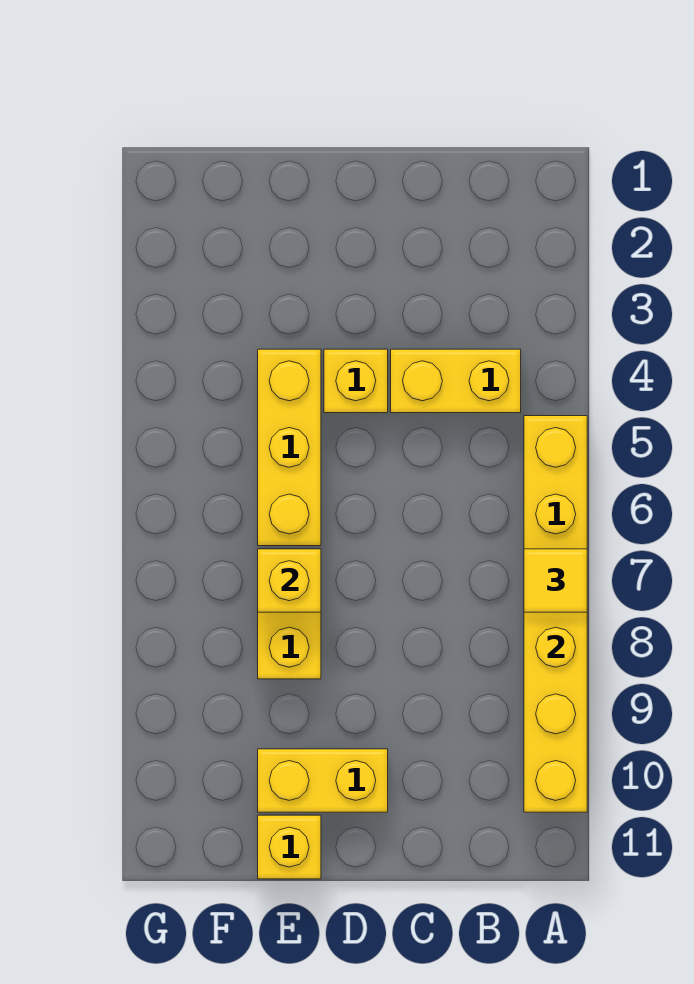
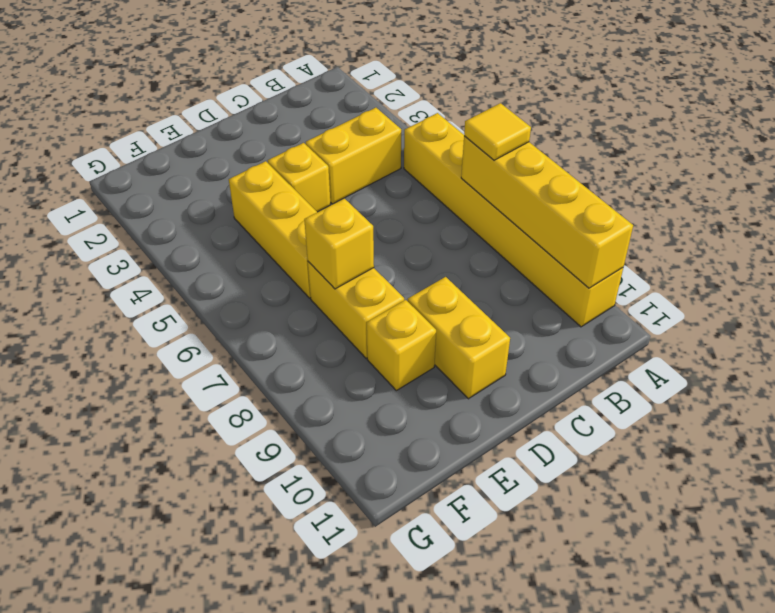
yellow brick D10:E10 level 1 -> yellow brick D9:D10 level 1
yellow brick E11 level 1 -> yellow brick E9 level 1

